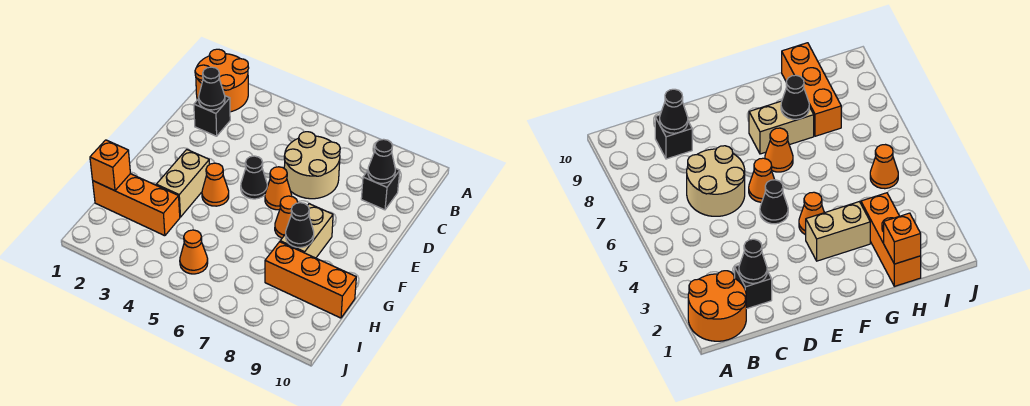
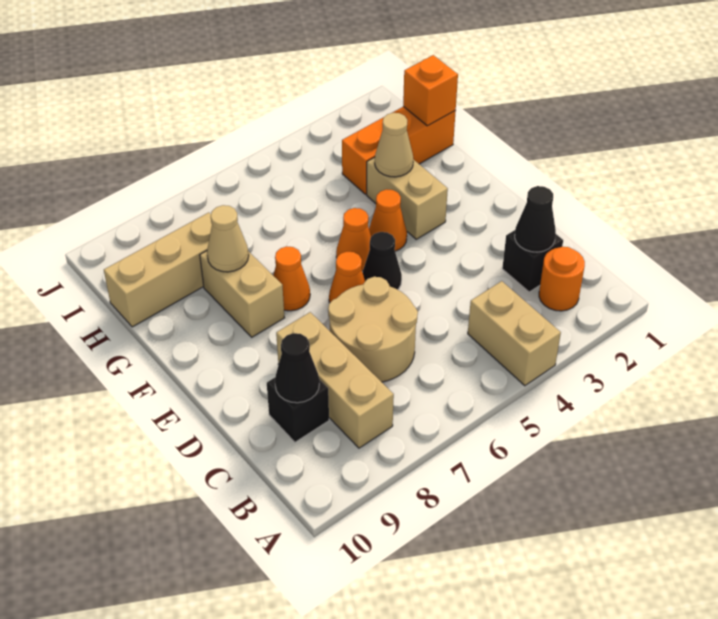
orange round brick A1:B2 level 1 -> orange round brick B2 level 1
none -> tan brick A4:B4 level 1
none -> tan brick B8:D8 level 1
none -> tan cone G3 level 2
black cone G8 level 2 -> tan cone G8 level 2
orange brick H8:H10 level 1 -> tan brick H8:H10 level 1
orange cone I5 level 1 -> orange cone F5 level 1

